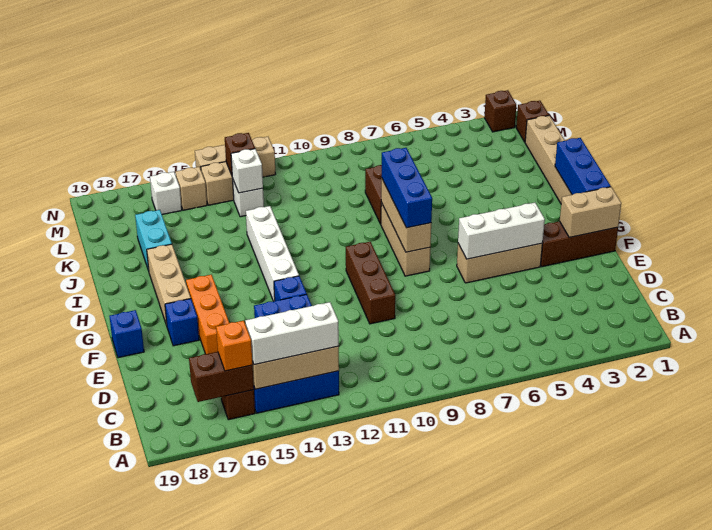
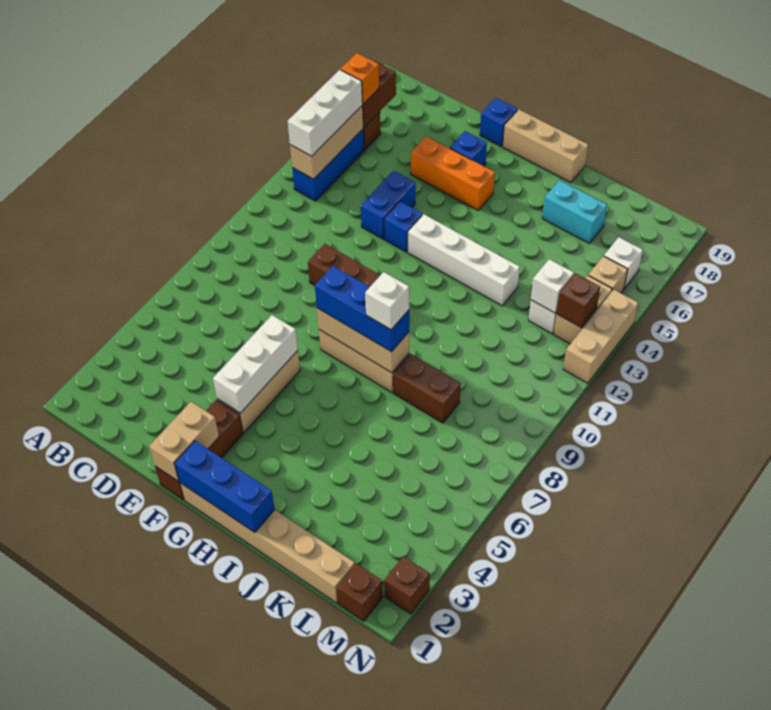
tan brick G17:I17 level 1 -> tan brick G19:I19 level 1
none -> white brick I8 level 4

